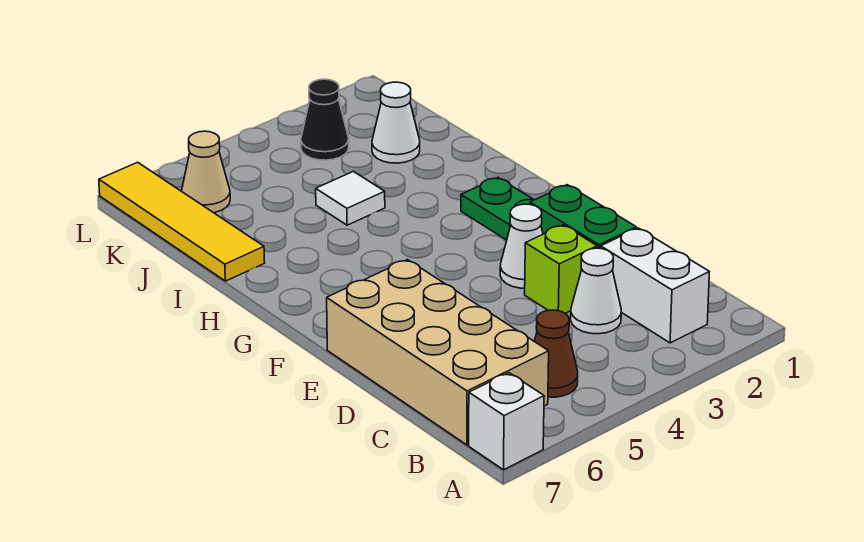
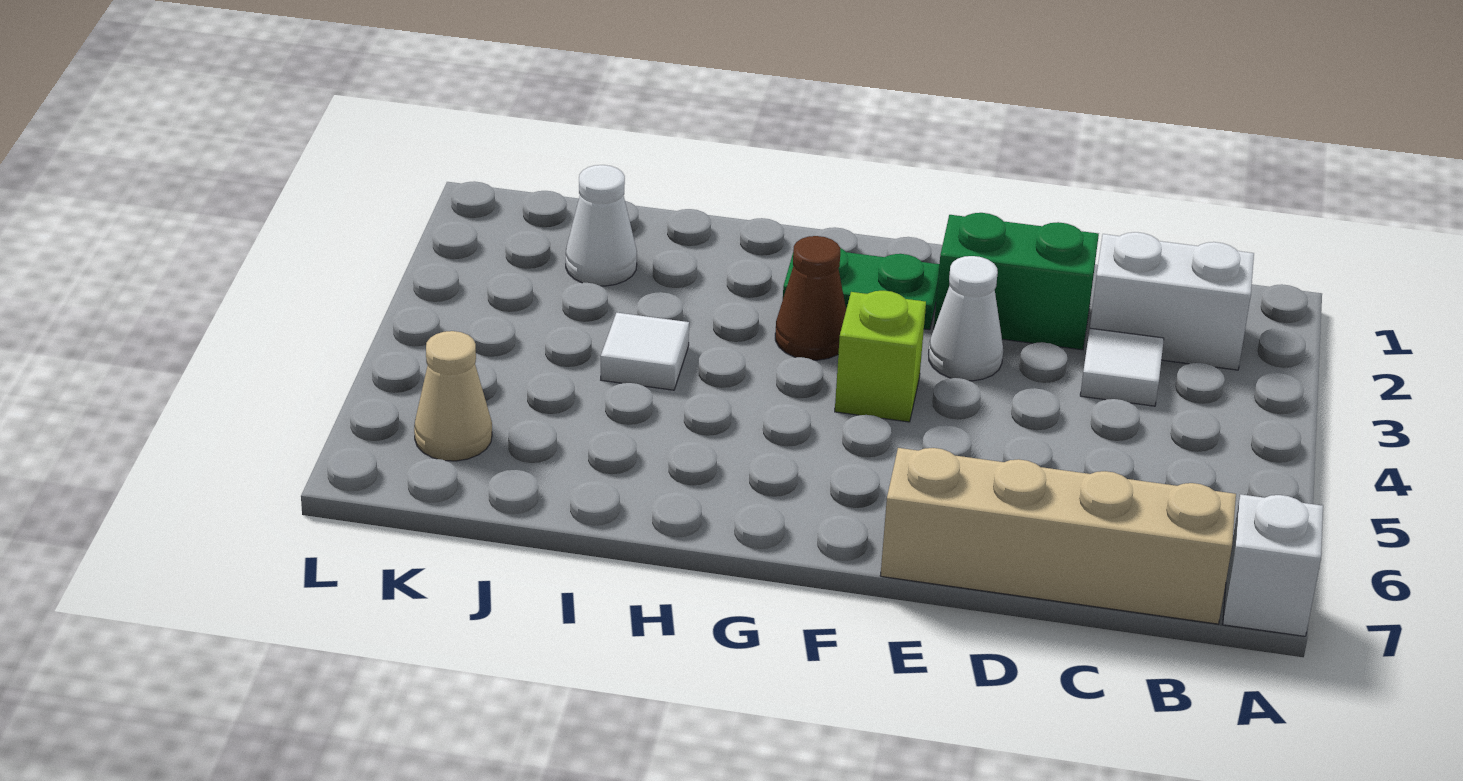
brown cone B5 level 1 -> brown cone G3 level 1
tan brick B6:E7 level 1 -> tan brick B7:E7 level 1
white cone C3 level 1 -> white tile C3 level 1
lime brick D3 level 1 -> lime brick F4 level 1
yellow tile I7:L7 level 1 -> none
black cone K3 level 1 -> none

